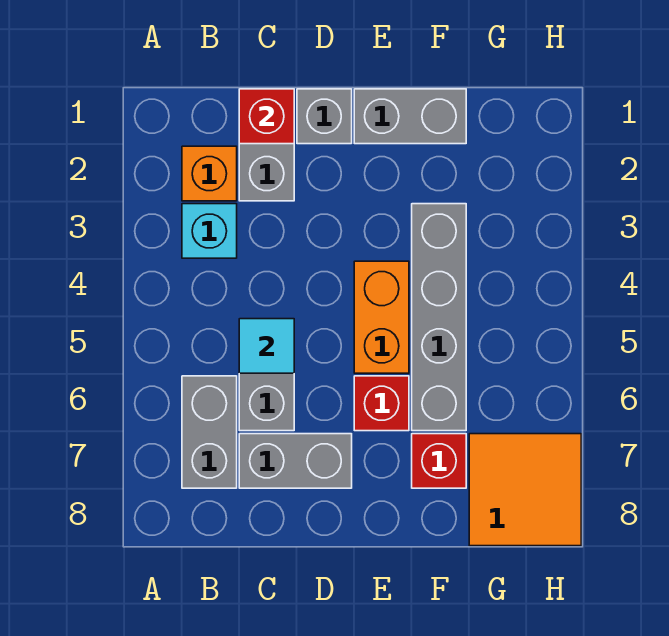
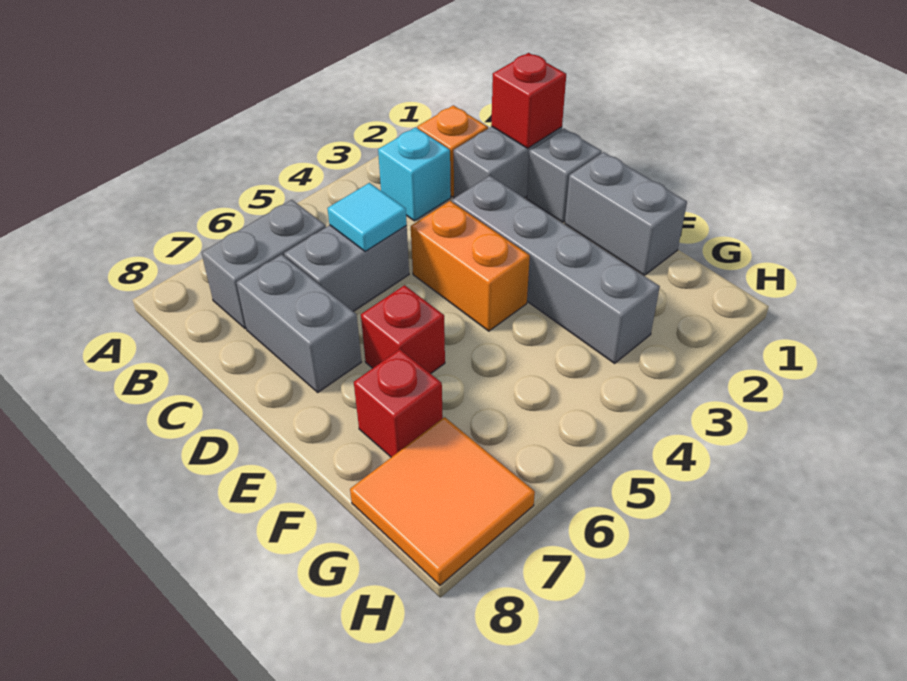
orange brick E4:E5 level 1 -> orange brick D4:E4 level 1
grey brick F3:F6 level 1 -> grey brick D3:G3 level 1

